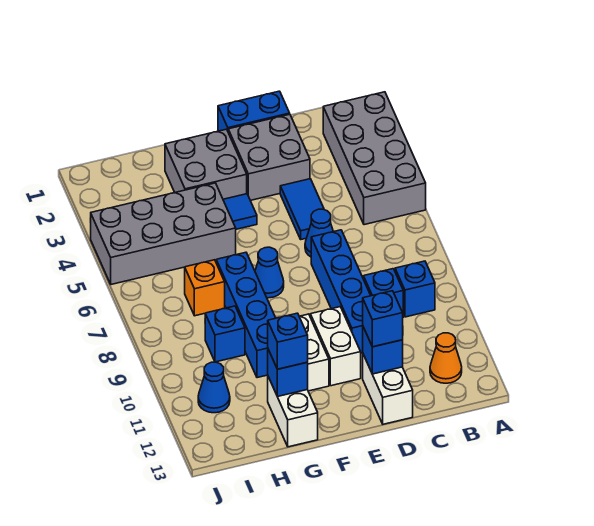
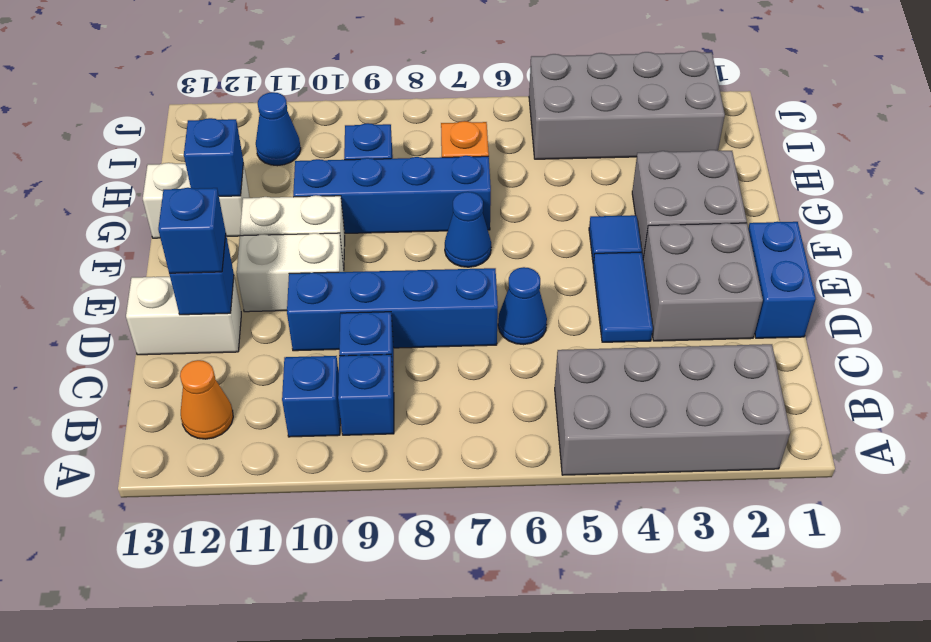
blue tile D4:D5 level 1 -> blue tile D4:E4 level 1
grey brick G4:J5 level 1 -> grey brick I2:J5 level 1
blue brick G12 level 3 -> blue brick B10 level 1

